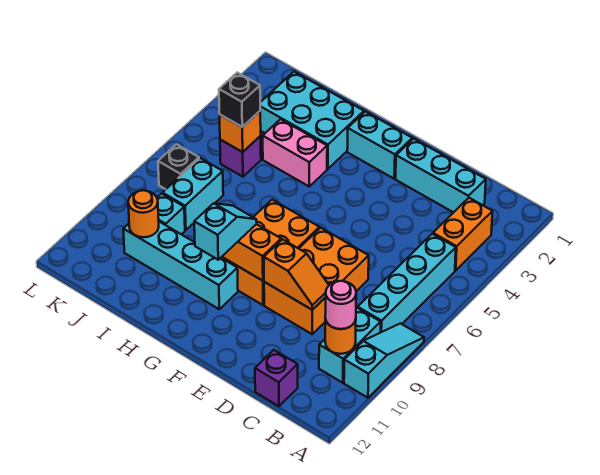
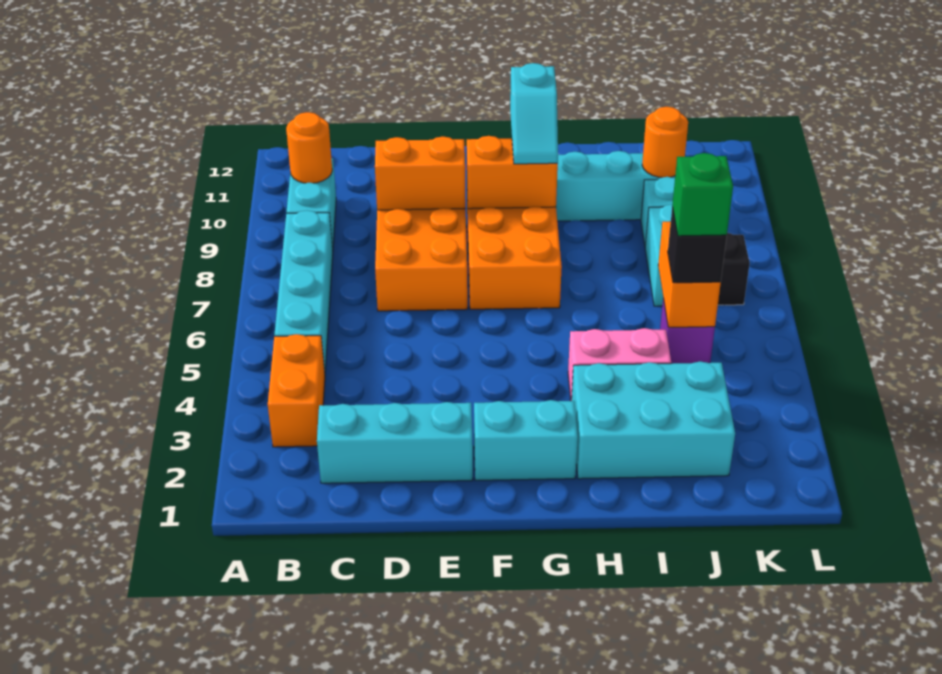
cyan slope A8:A10 level 1 top 10 -> none
pink round brick B10 level 3 -> none
purple brick C12 level 1 -> none
orange slope D9:E9 level 2 top E -> orange brick D9:E9 level 2
orange brick J5 level 2 -> orange brick J5:J6 level 2
none -> green brick J5 level 4

